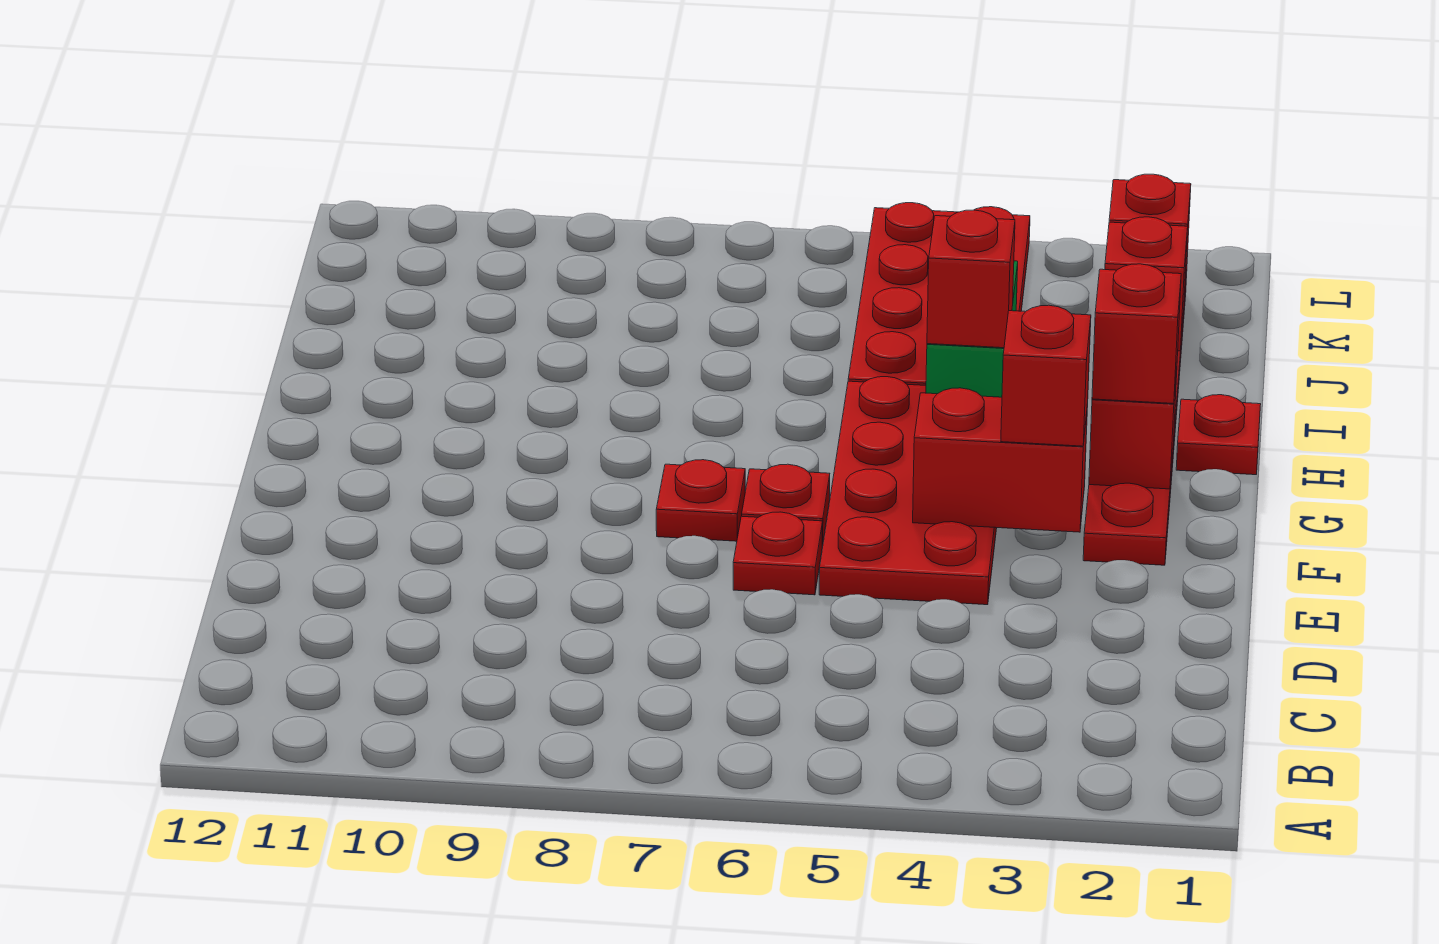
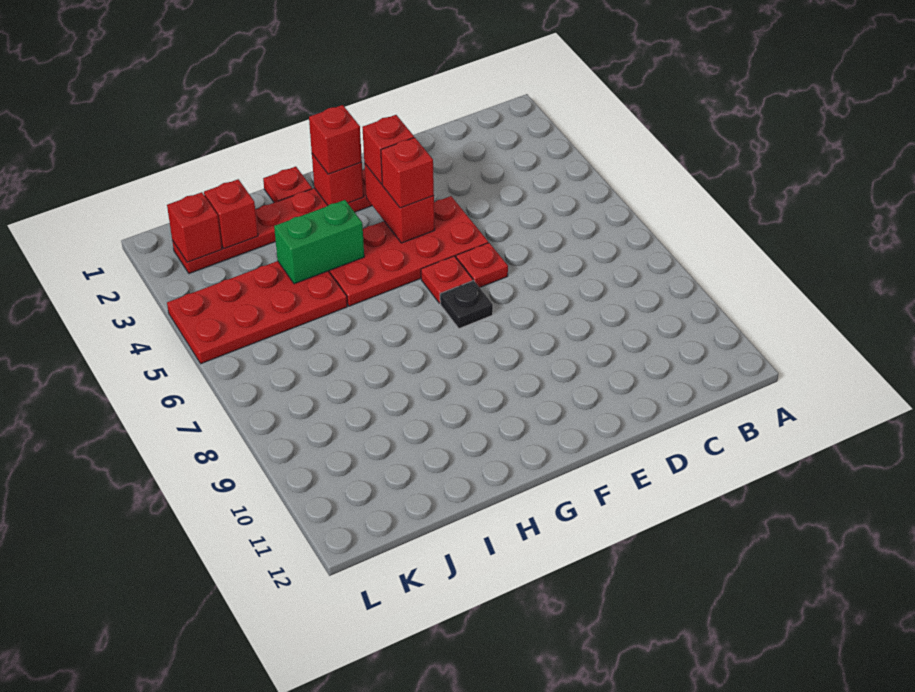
red plate F7 level 1 -> black plate F7 level 1
red brick H4 level 3 -> red brick F4 level 3

